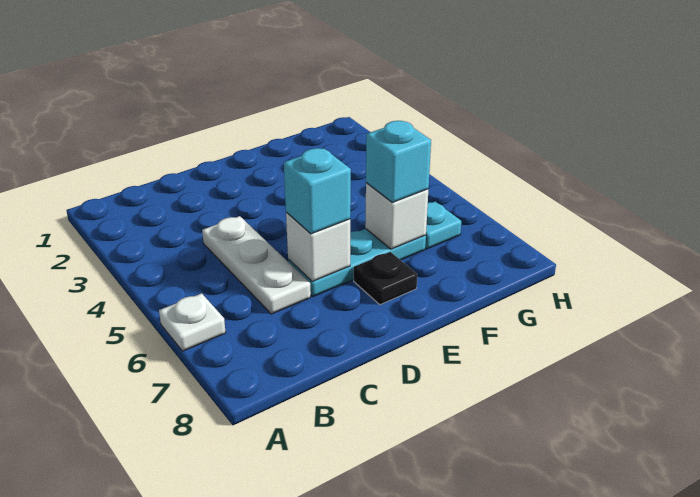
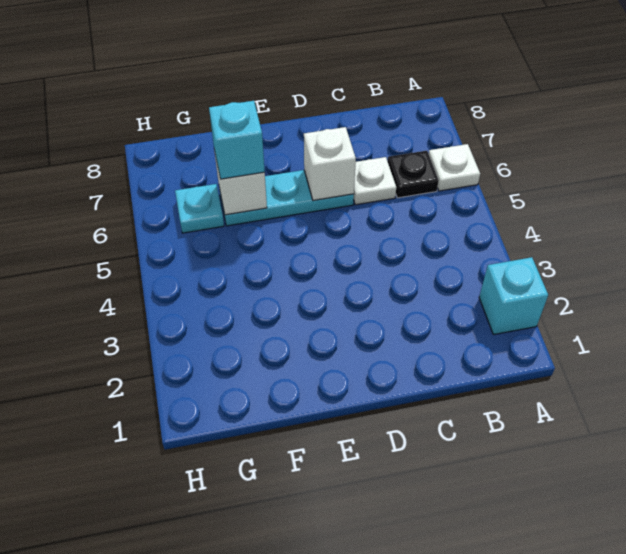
white plate C4:C6 level 1 -> white plate C6 level 1
cyan brick D6 level 3 -> cyan brick A2 level 1
black plate E7 level 1 -> black plate B6 level 1

